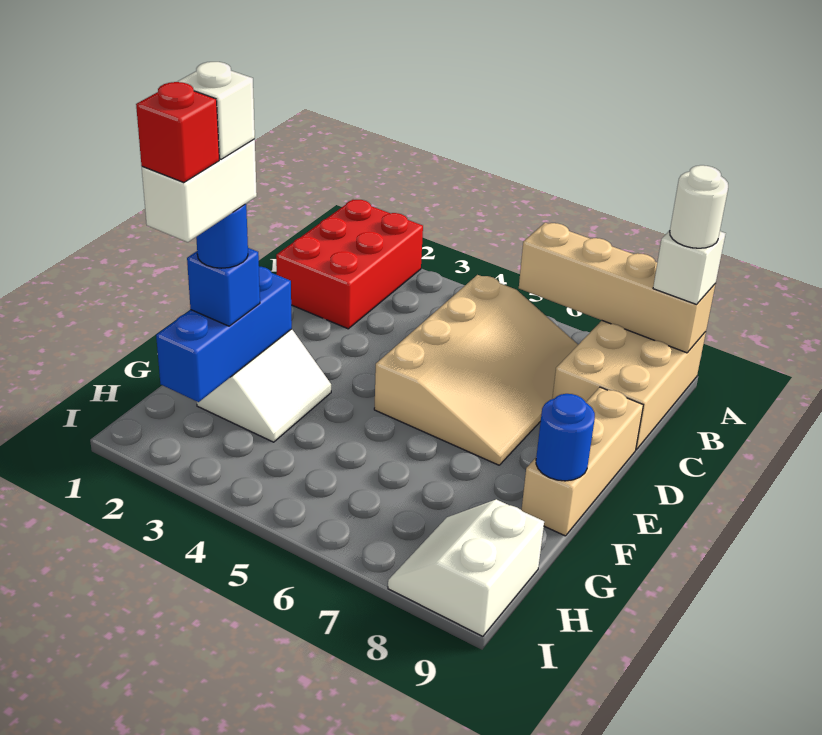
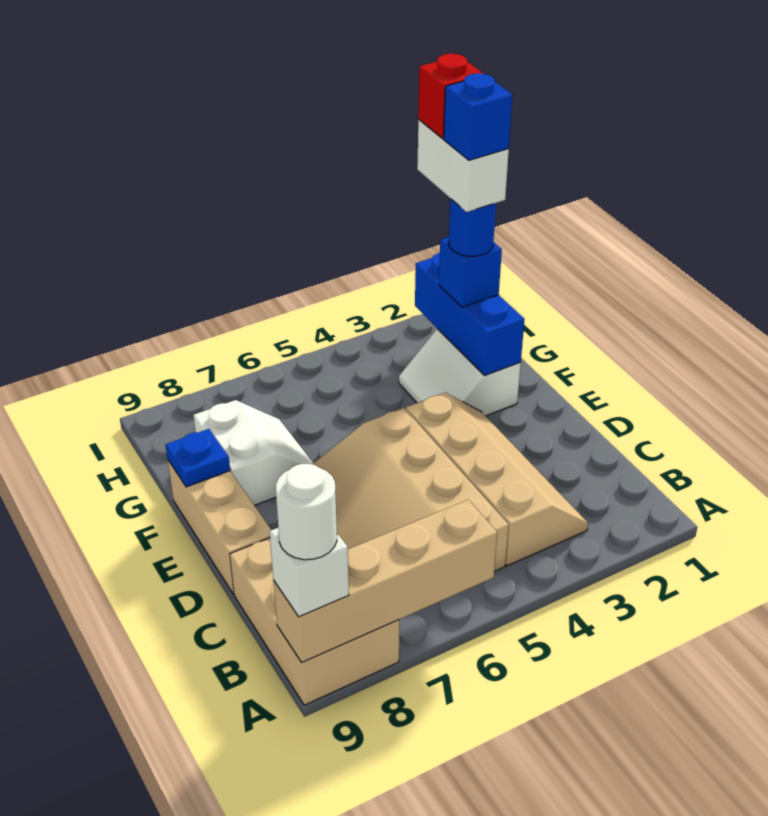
red brick A1:C2 level 1 -> none
none -> tan slope B3:E4 level 1 top 4
blue round brick F9 level 2 -> blue plate F9 level 2
white brick G2 level 6 -> blue brick G2 level 6
white slope H8:I9 level 1 top 9 -> white slope F7:G8 level 1 top 8

